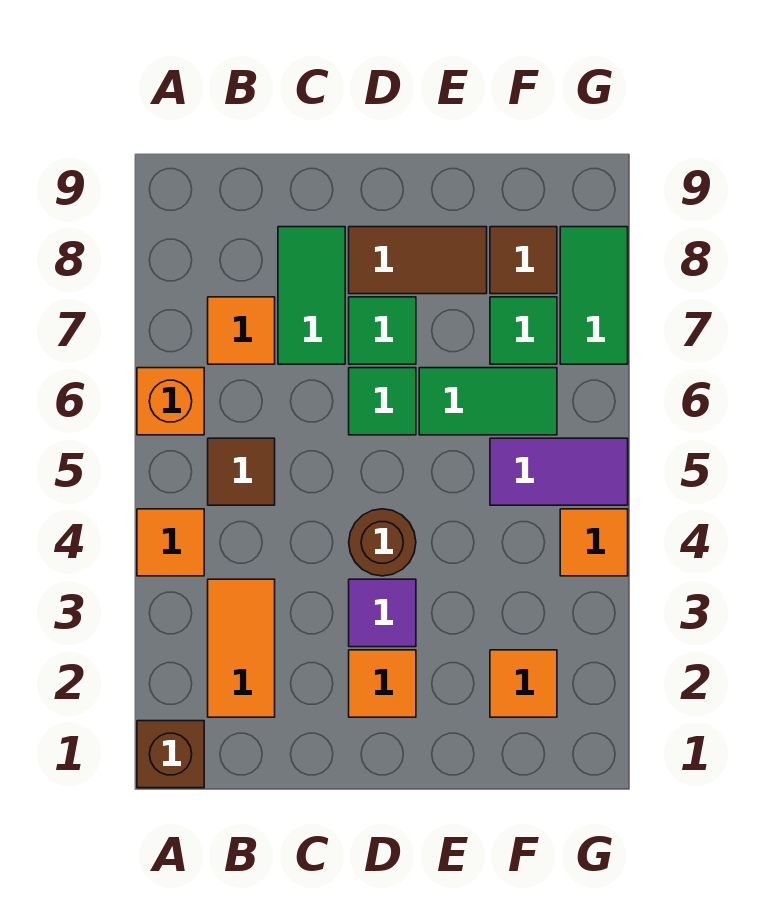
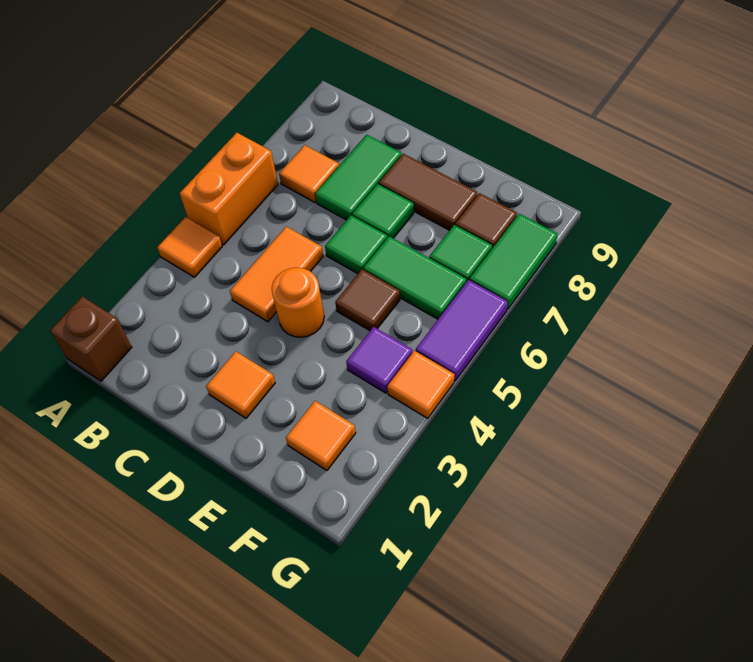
orange brick A6 level 1 -> orange brick A5:A6 level 1
orange tile B2:B3 level 1 -> orange tile C4:C5 level 1
brown tile B5 level 1 -> brown tile E5 level 1
purple tile D3 level 1 -> purple tile F4 level 1
brown round brick D4 level 1 -> orange round brick D4 level 1
purple tile F5:G5 level 1 -> purple tile G5:G6 level 1

